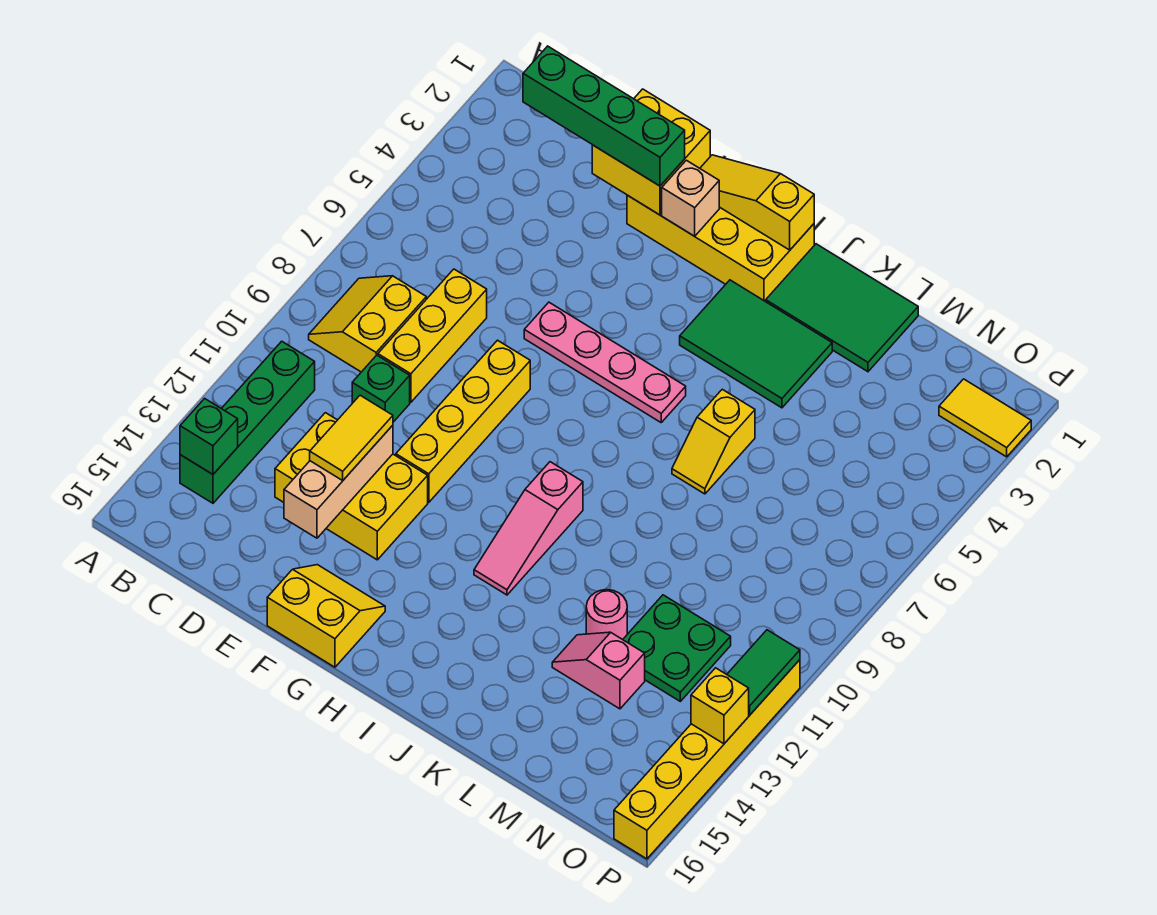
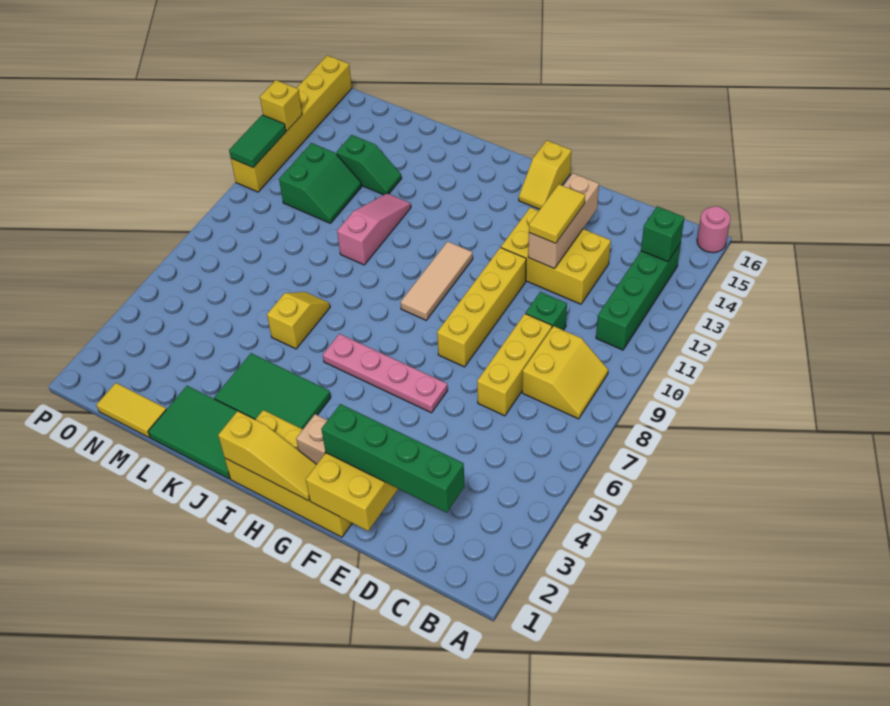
yellow slope F15:G16 level 1 top 16 -> yellow slope G15:G16 level 1 top 16
none -> tan tile H9:H11 level 1
pink slope I10:I12 level 1 top 10 -> pink slope K10:K12 level 1 top 10
pink round brick L12 level 1 -> pink round brick A16 level 1
pink slope L13:M13 level 1 top M -> green slope L13:M13 level 1 top M
green plate M11:N12 level 1 -> green slope M11:N12 level 1 top N
yellow tile O2:P2 level 1 -> yellow tile M1:N1 level 1

